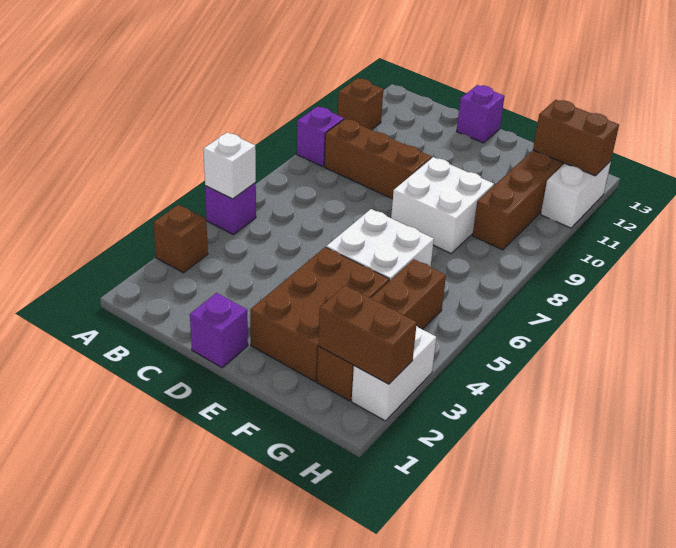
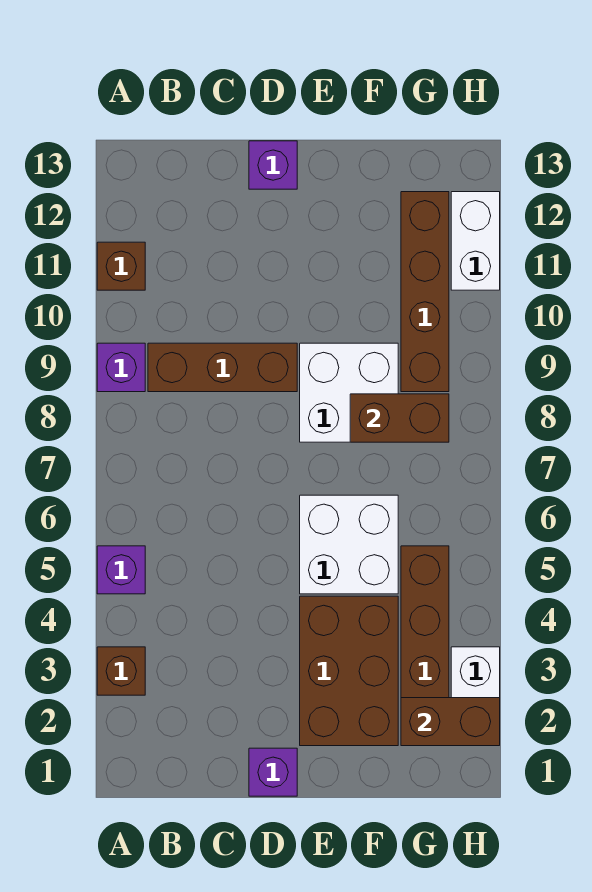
white brick A5 level 2 -> none
brown brick G12:H12 level 2 -> brown brick F8:G8 level 2

